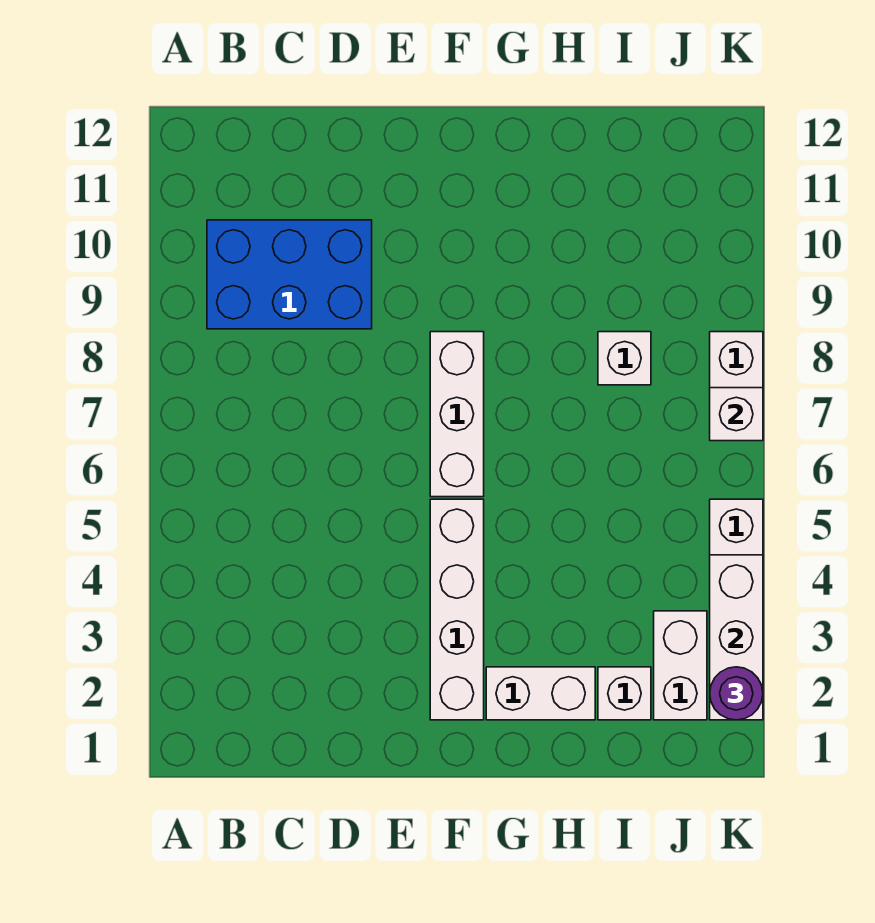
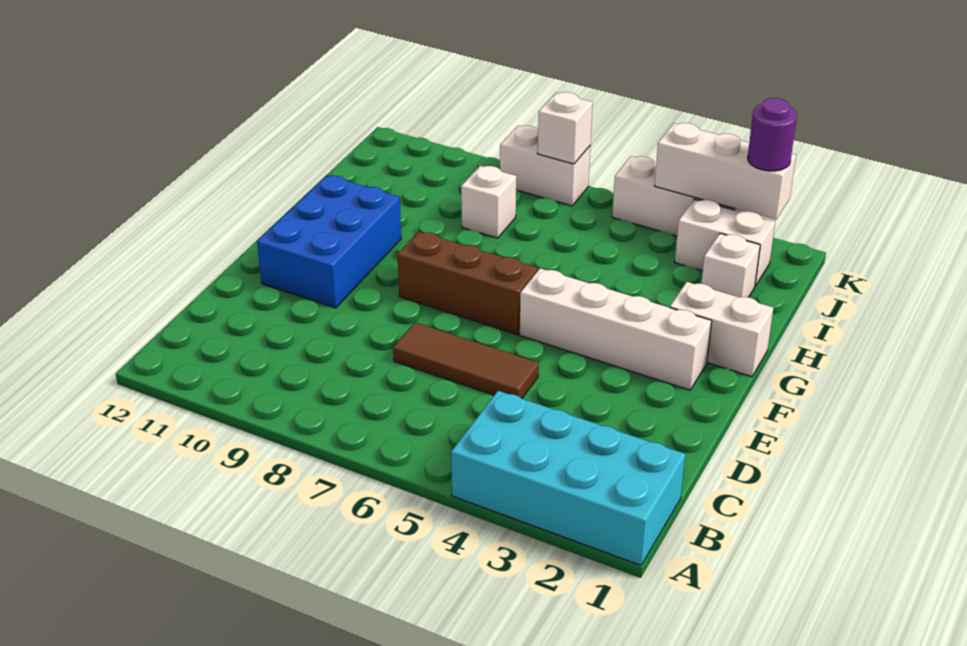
none -> cyan brick A1:B4 level 1
blue brick B9:D10 level 1 -> blue brick E10:G11 level 1
none -> brown tile D5:D7 level 1
white brick F6:F8 level 1 -> brown brick F6:F8 level 1
white brick G2:H2 level 1 -> white brick G1:G2 level 1

